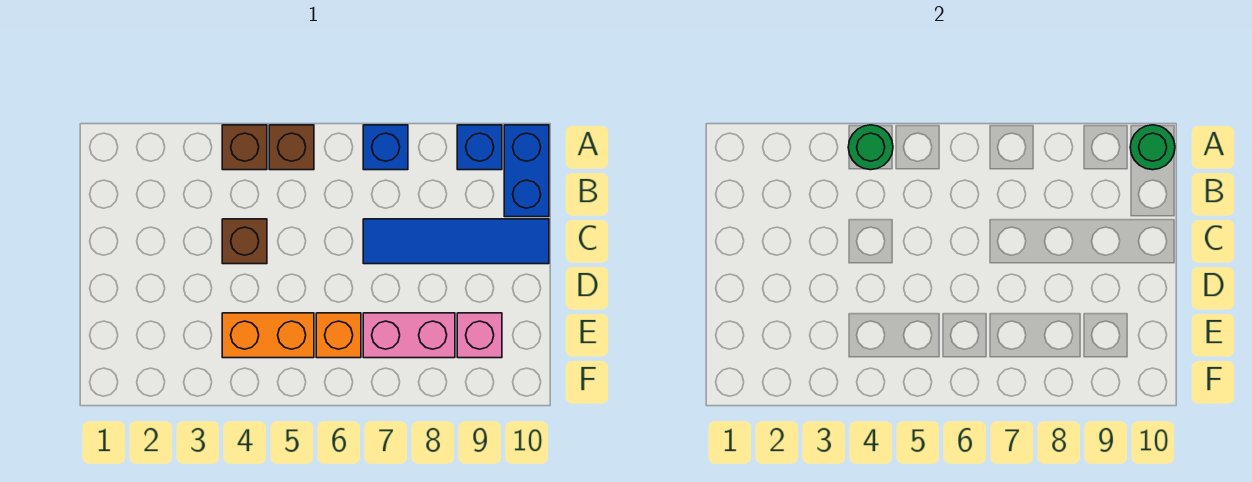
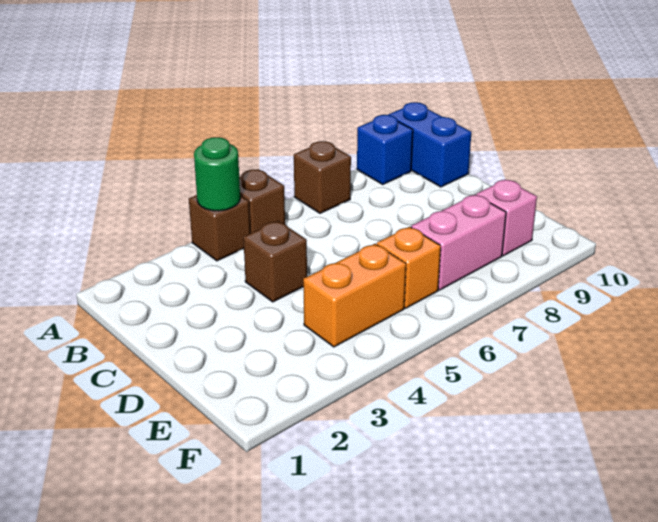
blue brick A7 level 1 -> brown brick A7 level 1
green round brick A10 level 2 -> none
blue tile C7:C10 level 1 -> none

